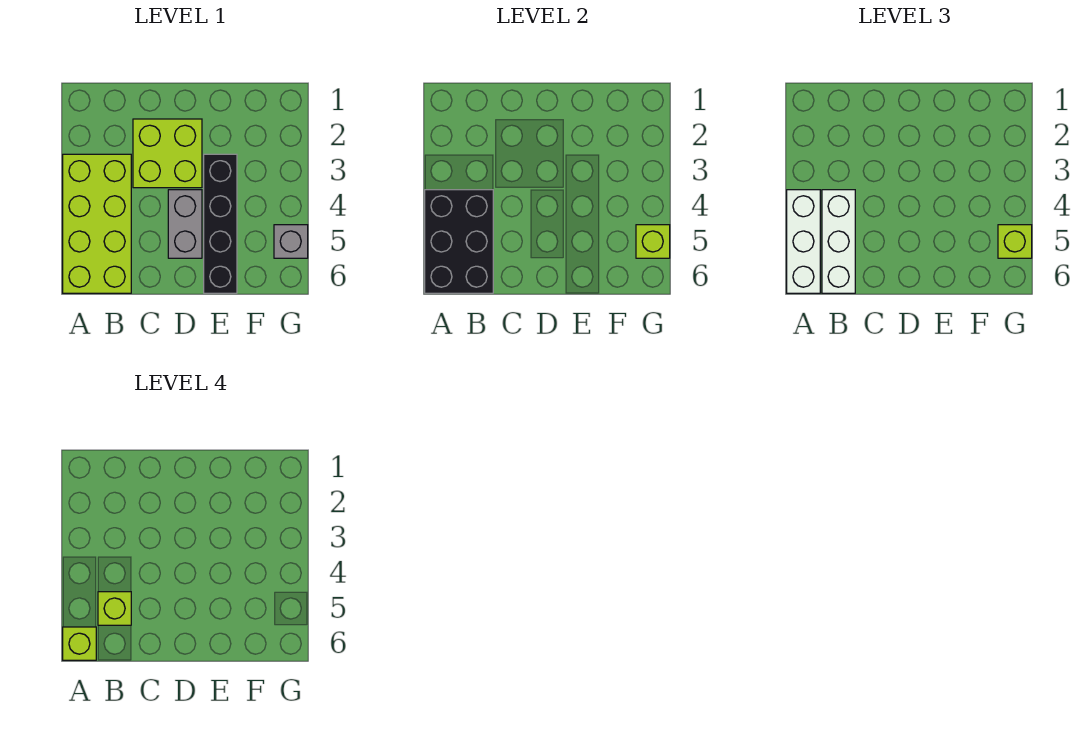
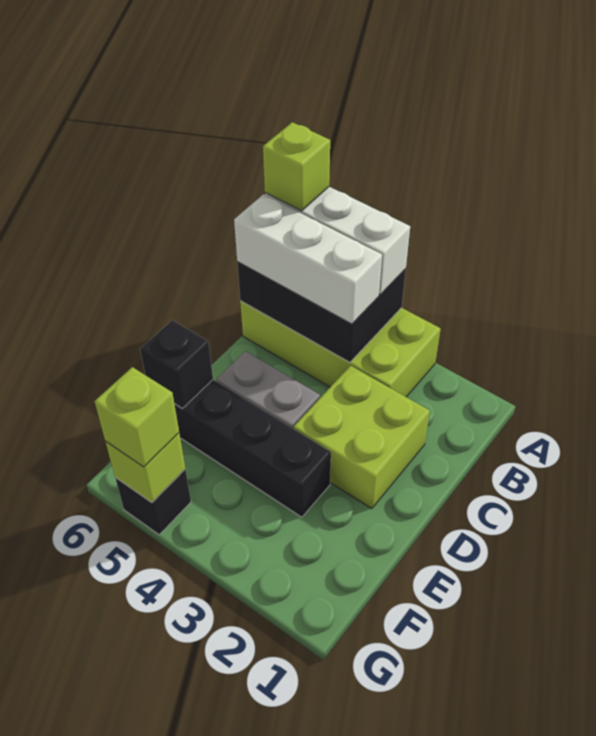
lime brick B5 level 4 -> none
none -> black brick E6 level 2
grey brick G5 level 1 -> black brick G5 level 1

